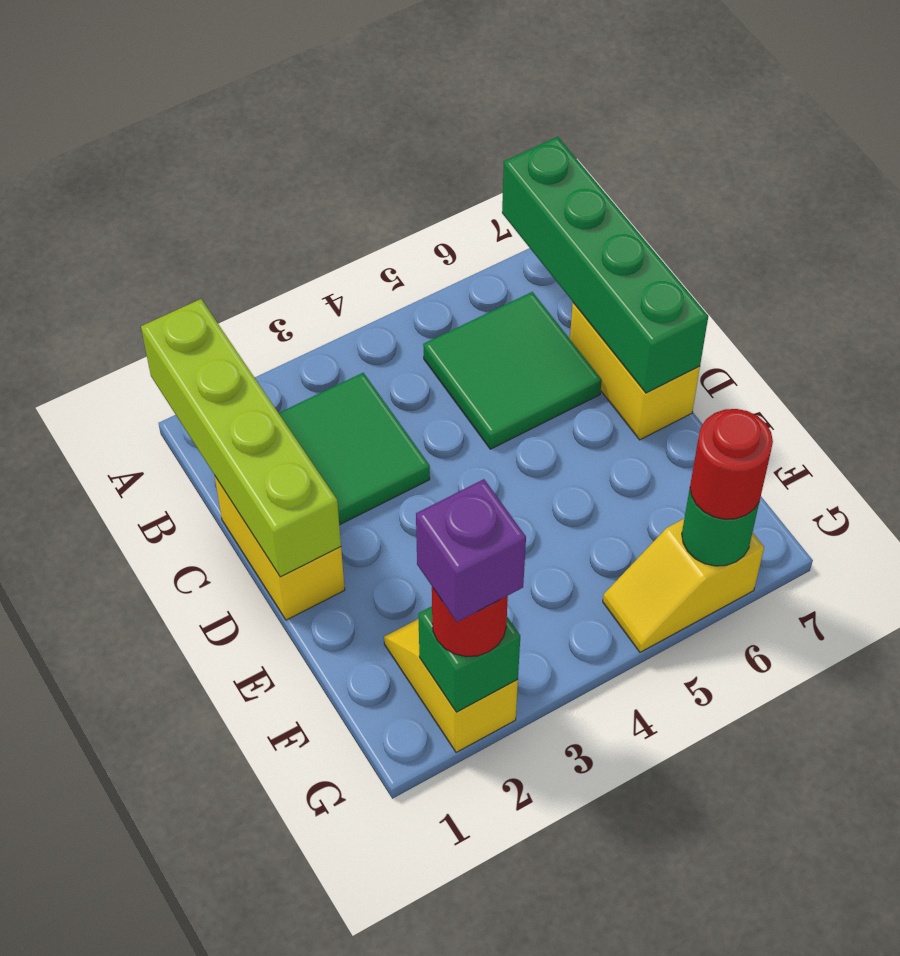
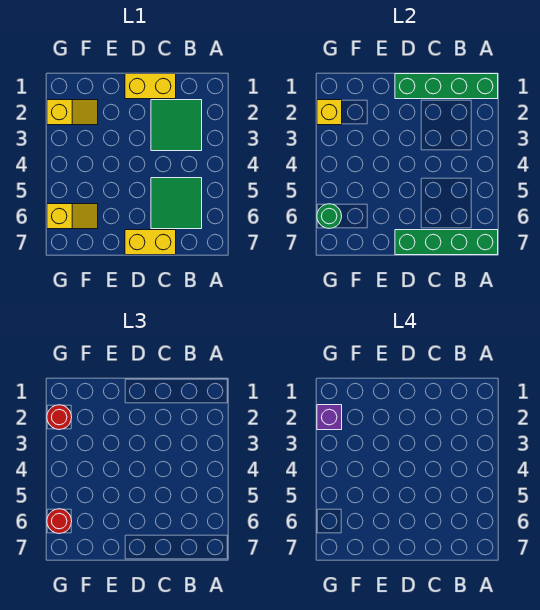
lime brick A1:D1 level 2 -> green brick A1:D1 level 2
green brick G2 level 2 -> yellow brick G2 level 2
yellow slope G5:G6 level 1 top 6 -> yellow slope F6:G6 level 1 top G

